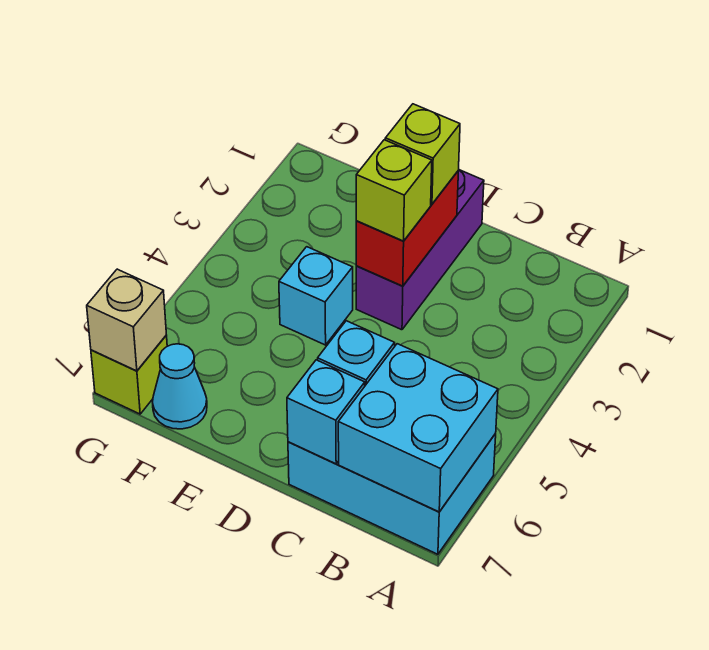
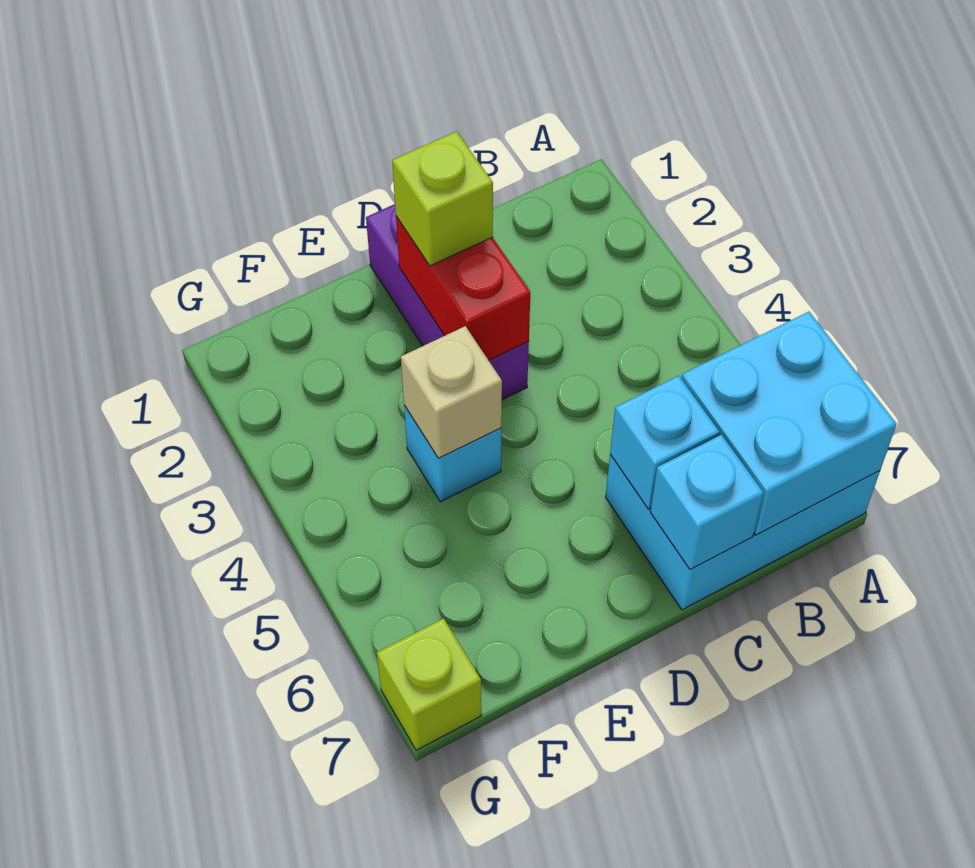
lime brick D3 level 3 -> none
cyan cone F7 level 1 -> none
tan brick G7 level 2 -> tan brick E4 level 2

